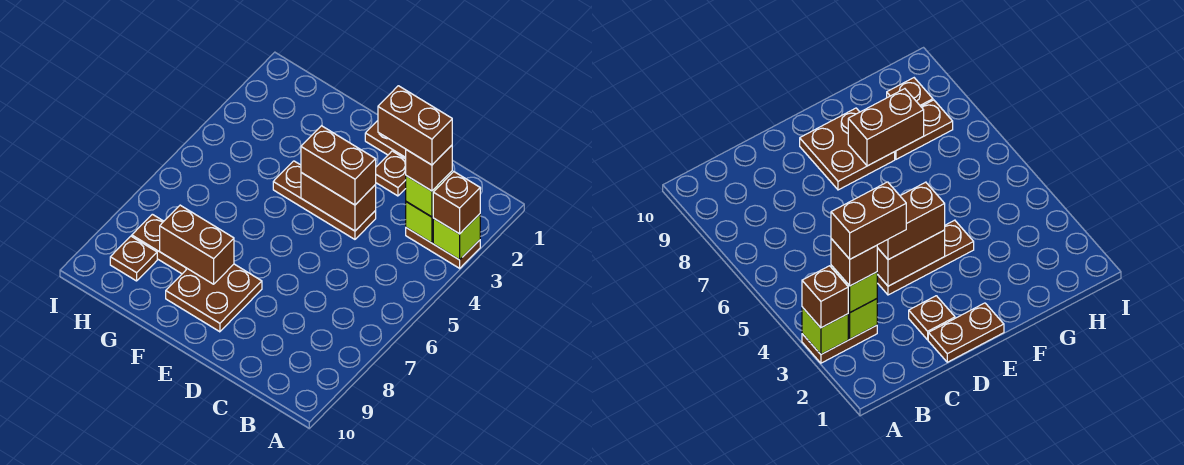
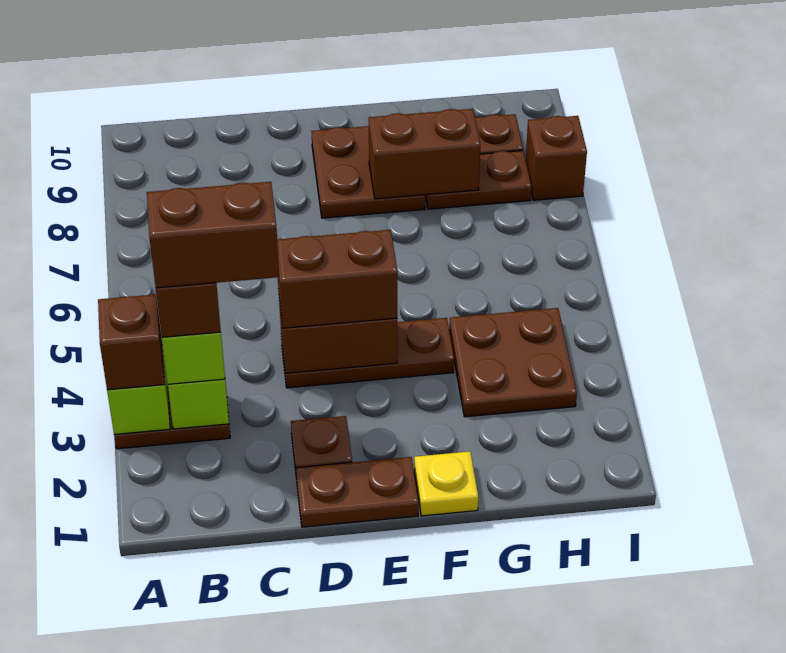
none -> yellow plate F1 level 1
none -> brown plate G3:H4 level 1
none -> brown brick I8 level 1

